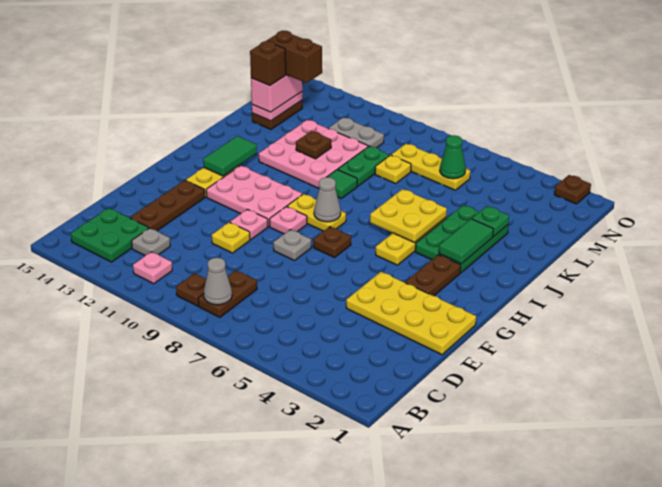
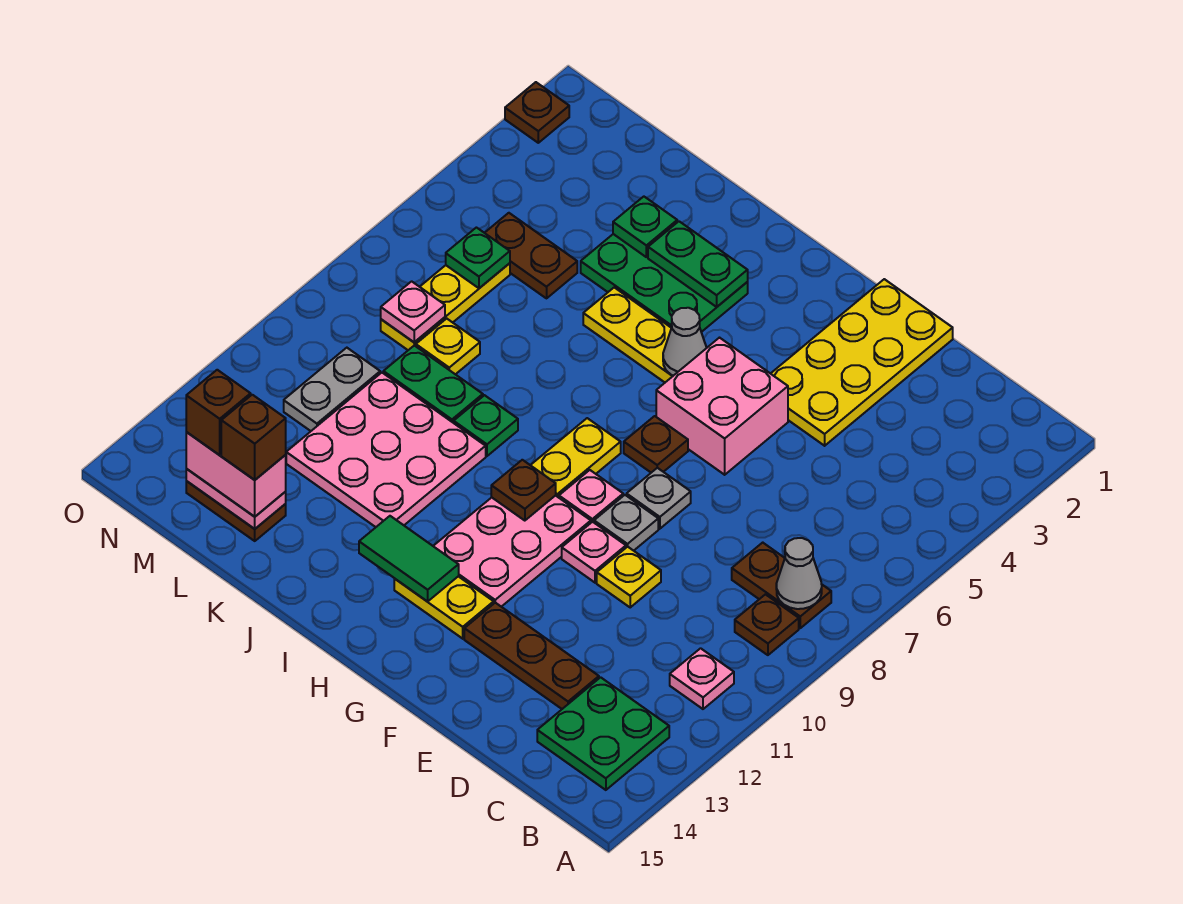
grey plate C12 level 1 -> grey plate F9 level 1
none -> pink brick F5:G6 level 1
brown plate G3:H3 level 1 -> brown plate L5:M5 level 1
grey cone H8 level 2 -> grey cone H5 level 2
green tile I3:J3 level 2 -> green plate I3:J3 level 2
yellow plate I5:J6 level 2 -> none
green tile J9 level 1 -> green plate J9 level 1
brown plate K11 level 2 -> brown plate H10 level 2
green cone M6 level 2 -> green plate M6 level 2
none -> pink plate M8 level 2
brown brick M13:M14 level 4 -> brown brick M14 level 4

